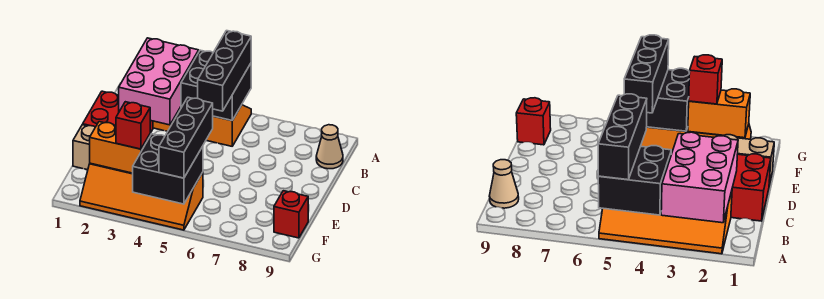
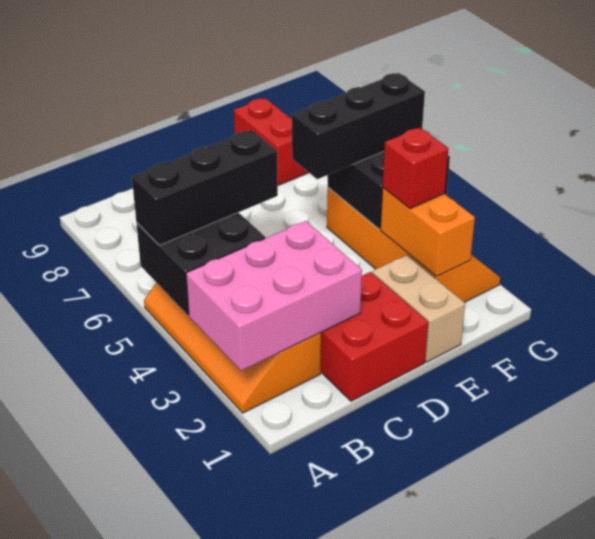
tan cone B9 level 1 -> none
red brick F9 level 1 -> red brick F8:F9 level 1

